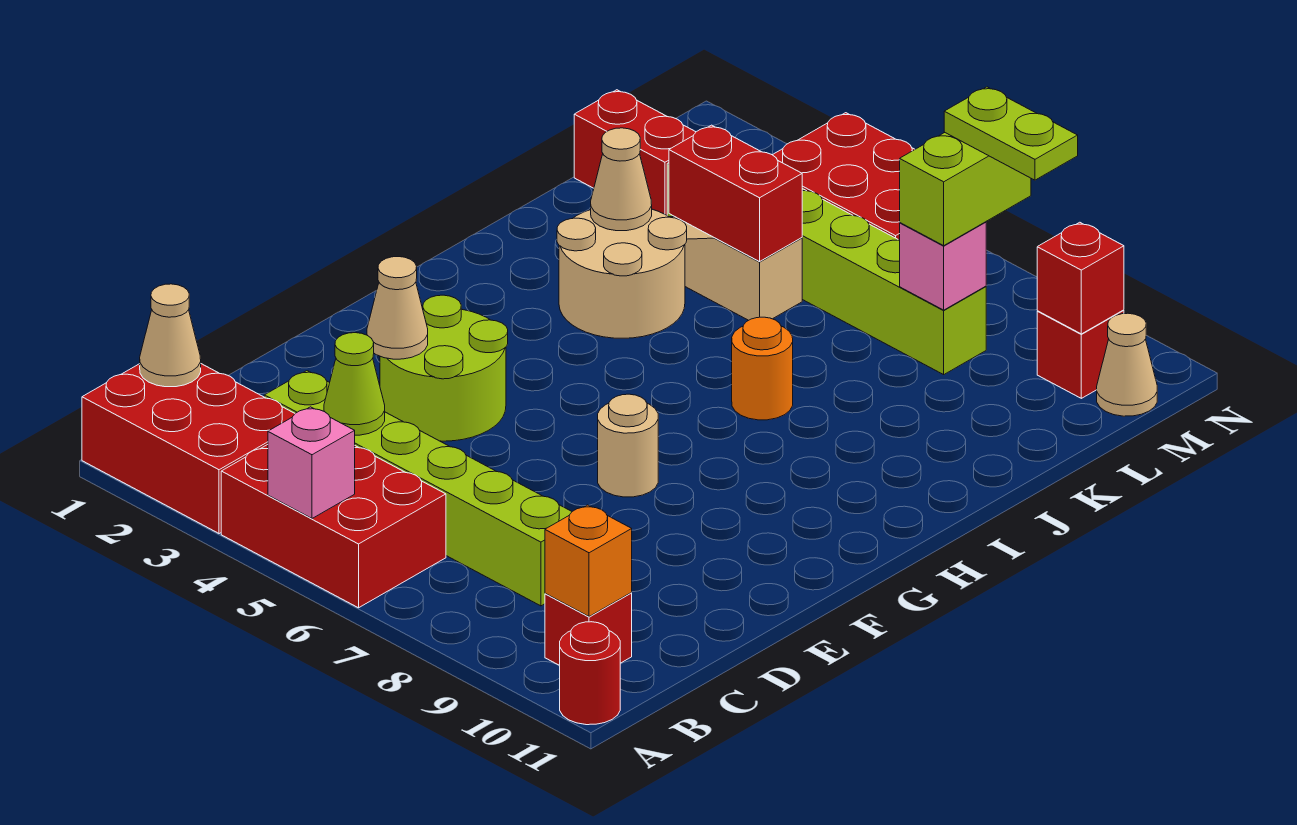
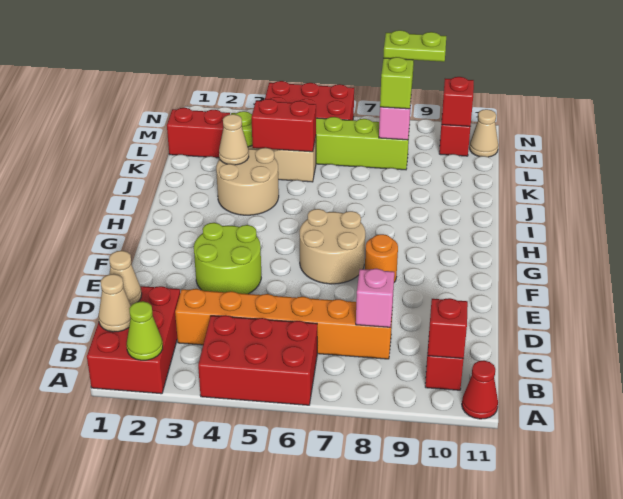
red brick A1:B3 level 1 -> red brick A1:C2 level 1
pink brick A5 level 2 -> pink brick C8 level 2
red round brick A11 level 1 -> red cone A11 level 1
orange brick B10 level 2 -> red brick B10 level 2
lime brick C3:C8 level 1 -> orange brick C3:C8 level 1
lime cone C4 level 2 -> lime cone A2 level 2
tan cone E3 level 2 -> tan cone C1 level 2
tan round brick F7 level 1 -> tan round brick F6:G7 level 1
orange round brick I7 level 1 -> orange round brick F8 level 1

